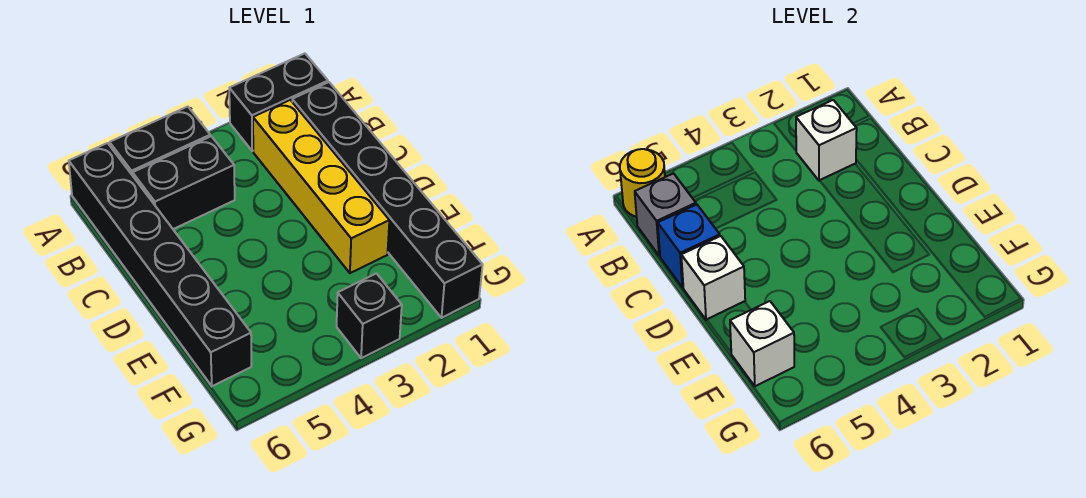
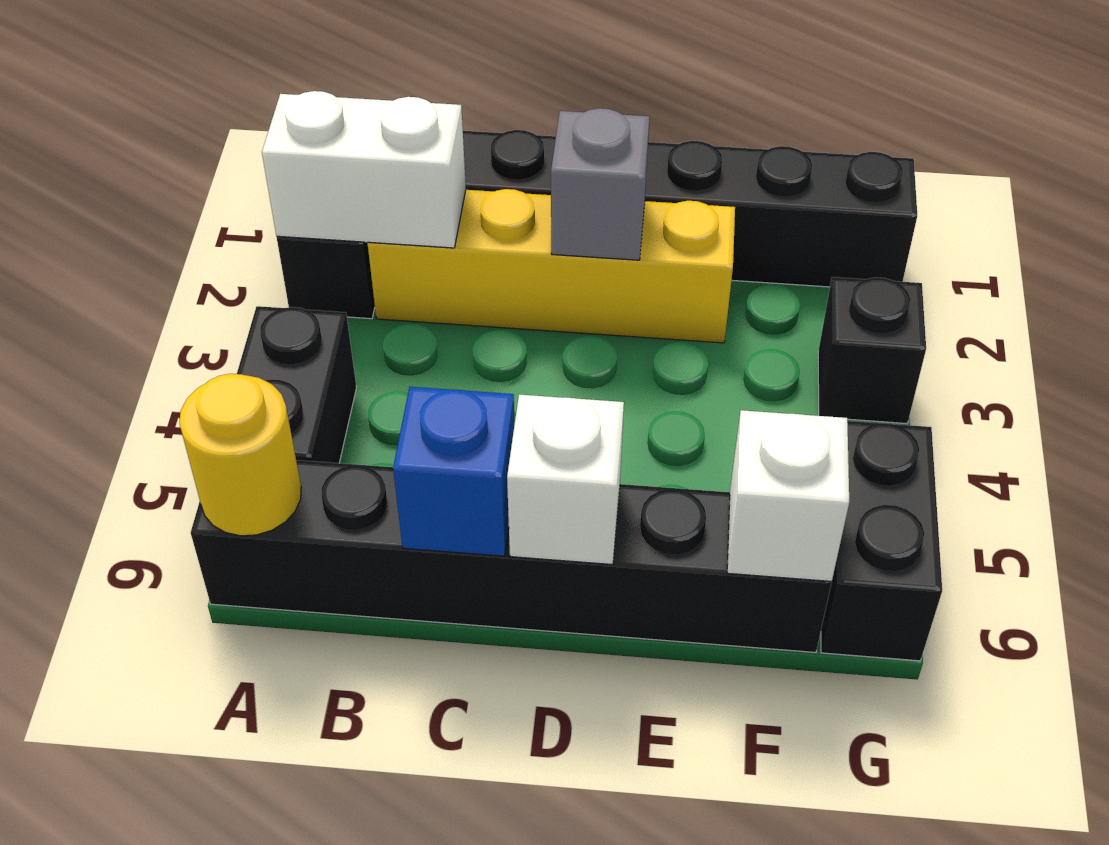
white brick B2 level 2 -> white brick A2:B2 level 2
black brick B4:B5 level 1 -> black brick G5:G6 level 1
grey brick B6 level 2 -> grey brick D2 level 2

